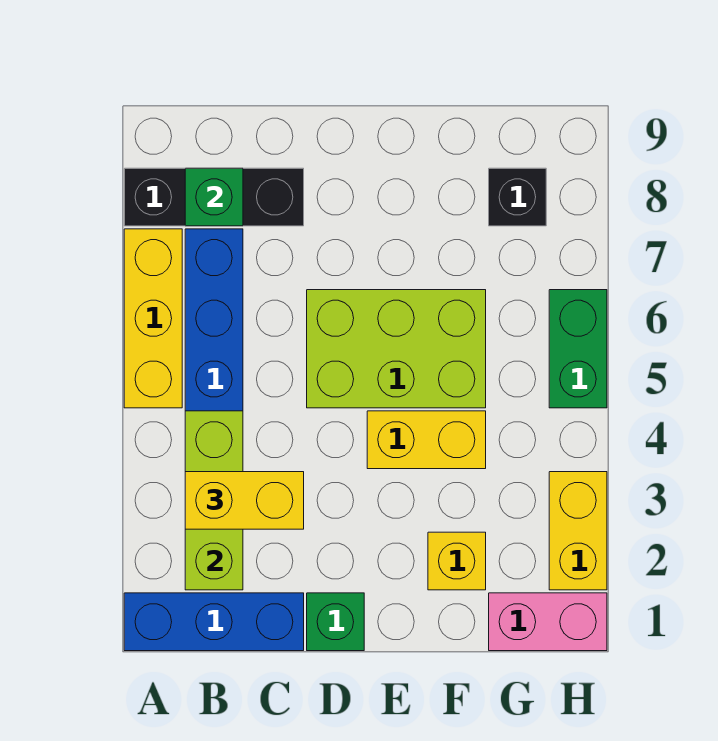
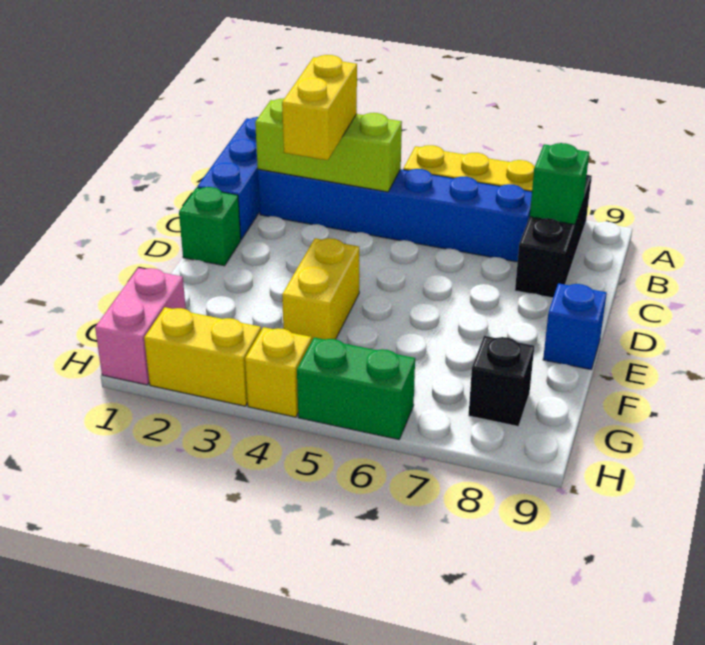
lime brick D5:F6 level 1 -> none
none -> blue brick E9 level 1
yellow brick F2 level 1 -> yellow brick H4 level 1

